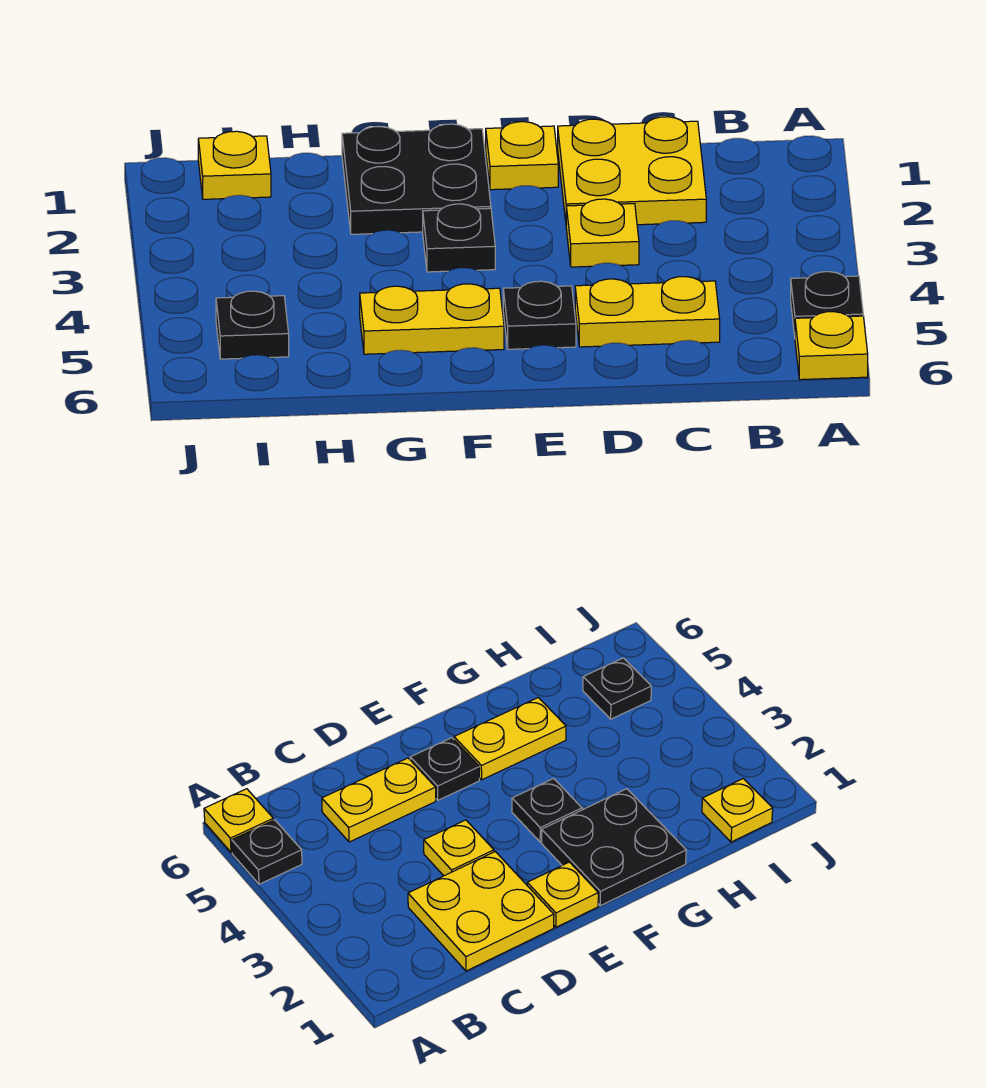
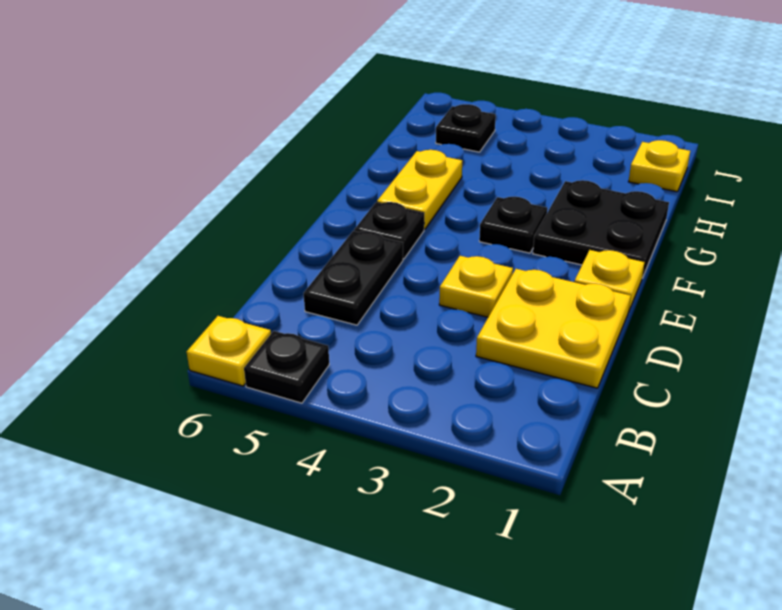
yellow plate C5:D5 level 1 -> black plate C5:D5 level 1

